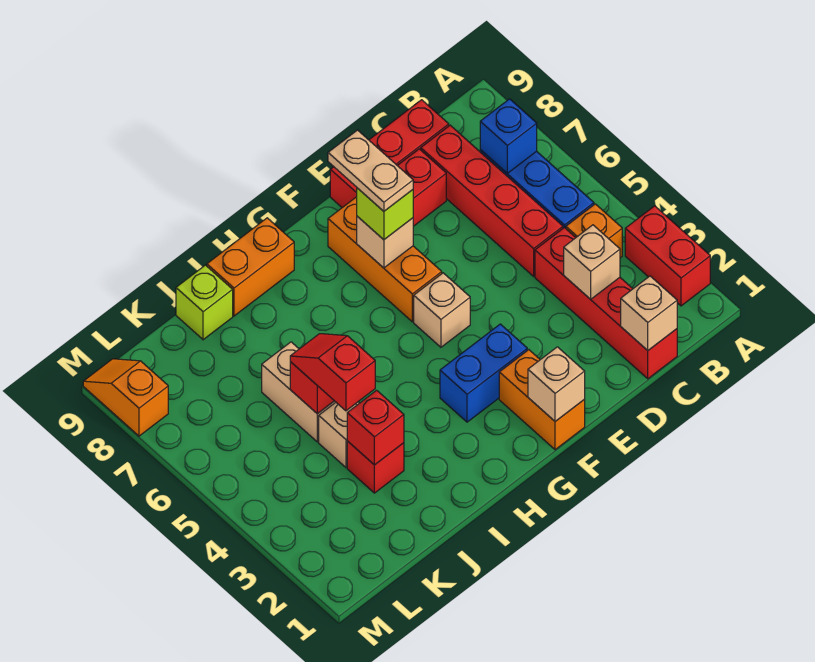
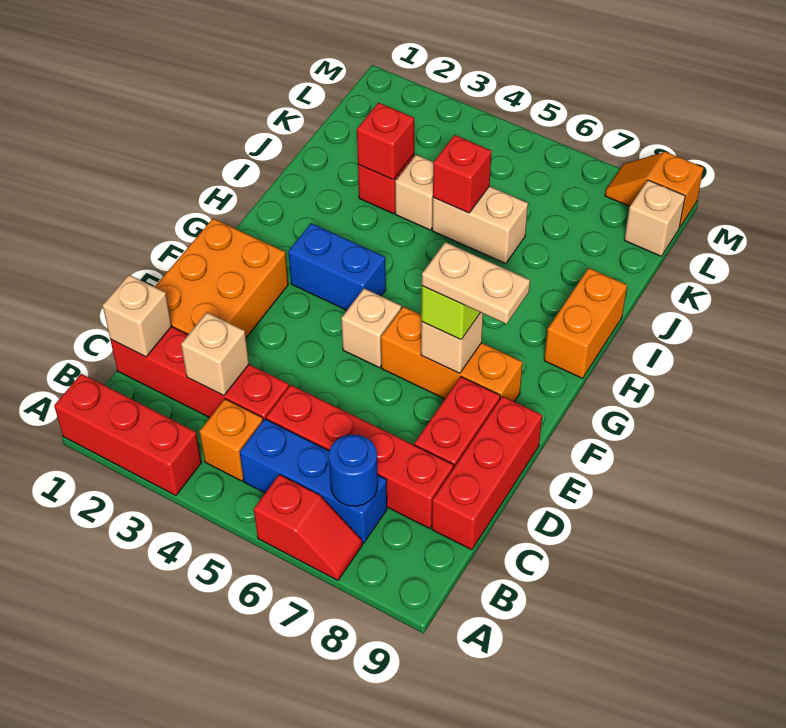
red brick A2:A3 level 1 -> red brick A1:A3 level 1
blue brick B7 level 2 -> blue round brick B7 level 2
orange brick F1:F2 level 1 -> orange brick D1:F2 level 1
tan brick F1 level 2 -> tan brick L9 level 1
blue brick F3:G3 level 1 -> blue brick G3:G4 level 1
red slope J4:J5 level 3 top 4 -> red slope A6:A7 level 1 top 6
lime brick J9 level 1 -> none
orange slope M8:M9 level 1 top 8 -> orange slope M8:M9 level 1 top 9

